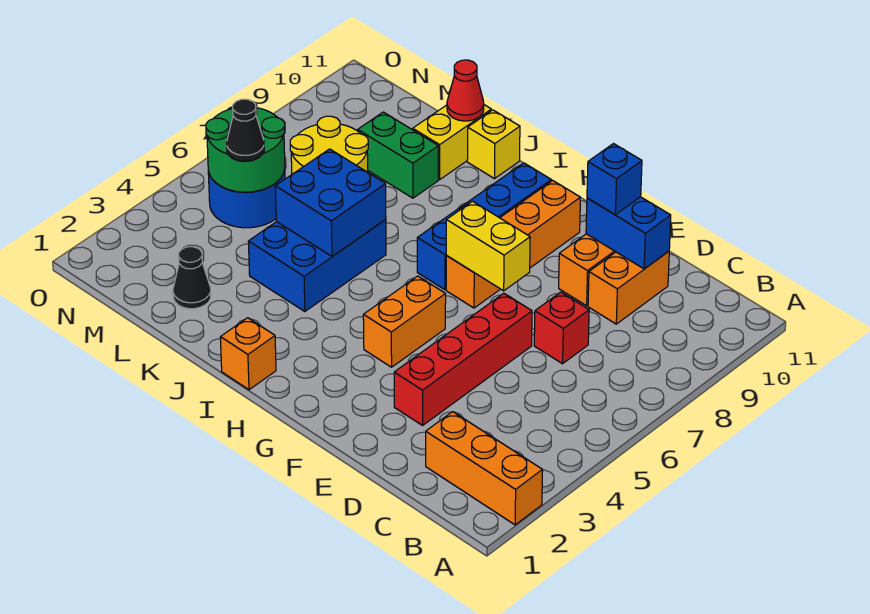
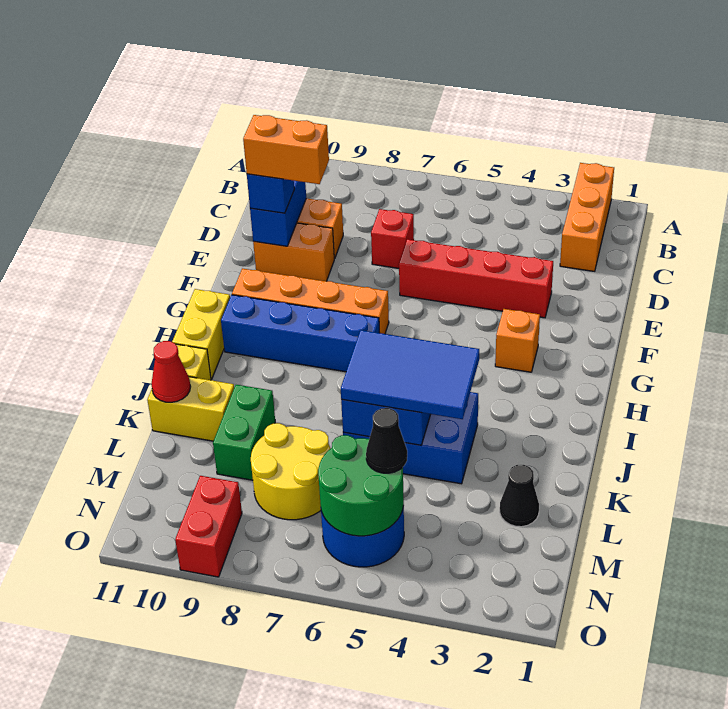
yellow brick F7:G7 level 2 -> yellow brick H11:I11 level 1
orange brick G4:G5 level 1 -> orange brick E9:E10 level 4
orange brick I1 level 1 -> orange brick G3 level 1
none -> blue tile J4:K6 level 3
none -> red brick N9:O9 level 1

